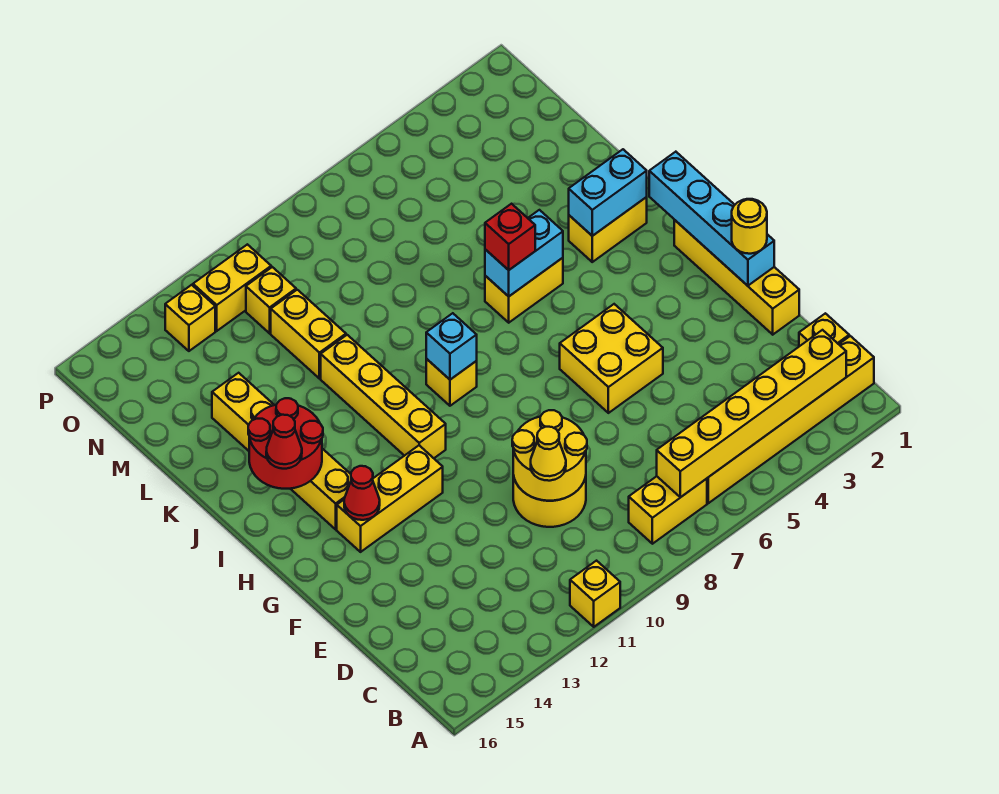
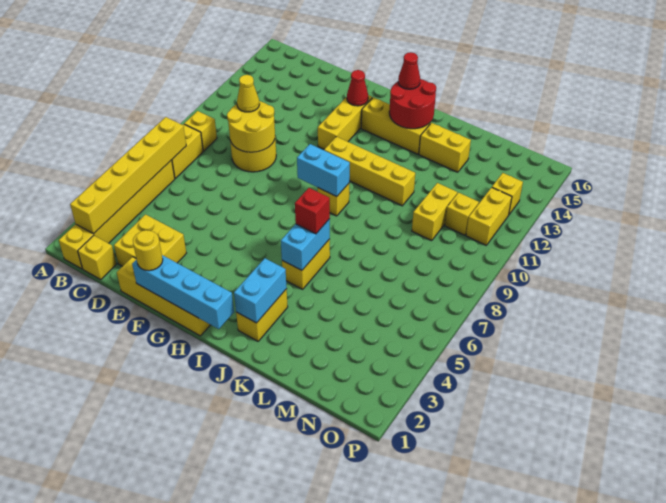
yellow brick A11 level 1 -> yellow brick B9 level 1
yellow brick F5:G6 level 1 -> yellow brick D2:E3 level 1
cyan brick I9 level 2 -> cyan brick H9:I9 level 2
yellow brick L11:M11 level 1 -> yellow brick M10:M11 level 1

